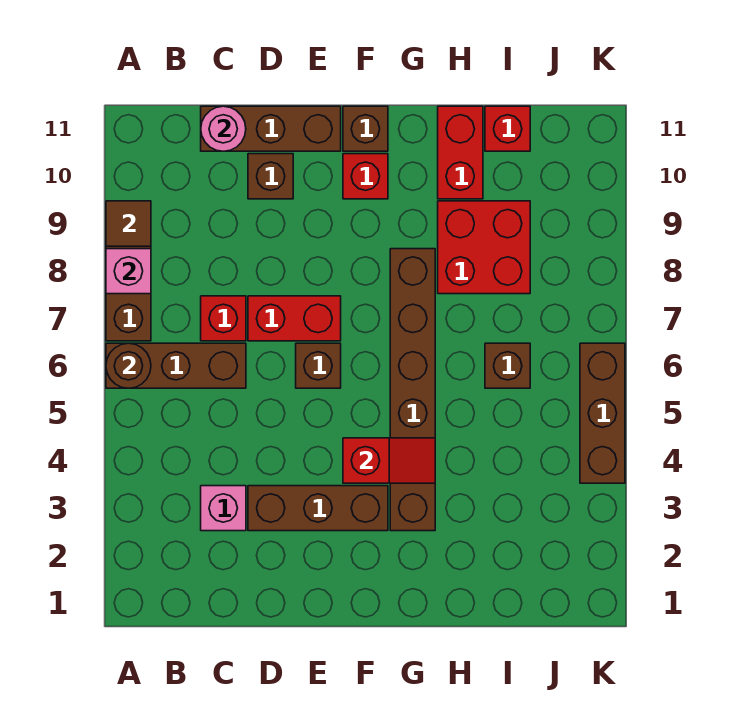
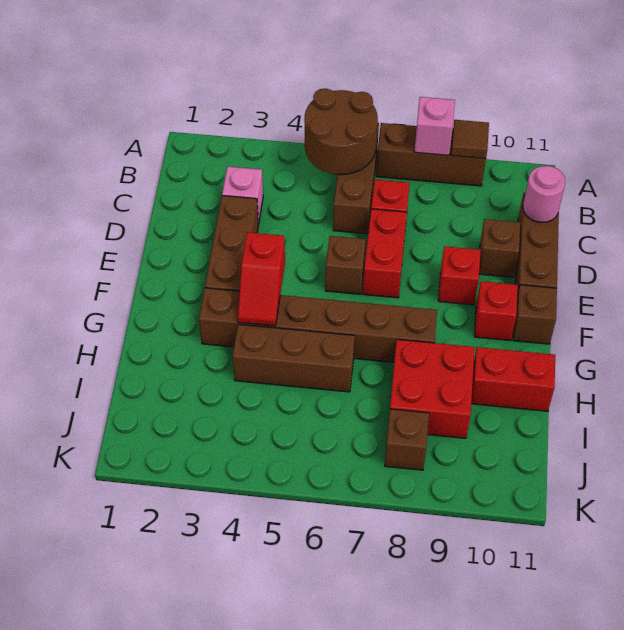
brown round brick A6 level 2 -> brown round brick A5:B6 level 2
brown brick I6 level 1 -> brown brick J8 level 1
red brick I11 level 1 -> red brick E9 level 1
brown brick K4:K6 level 1 -> brown brick H4:H6 level 1

